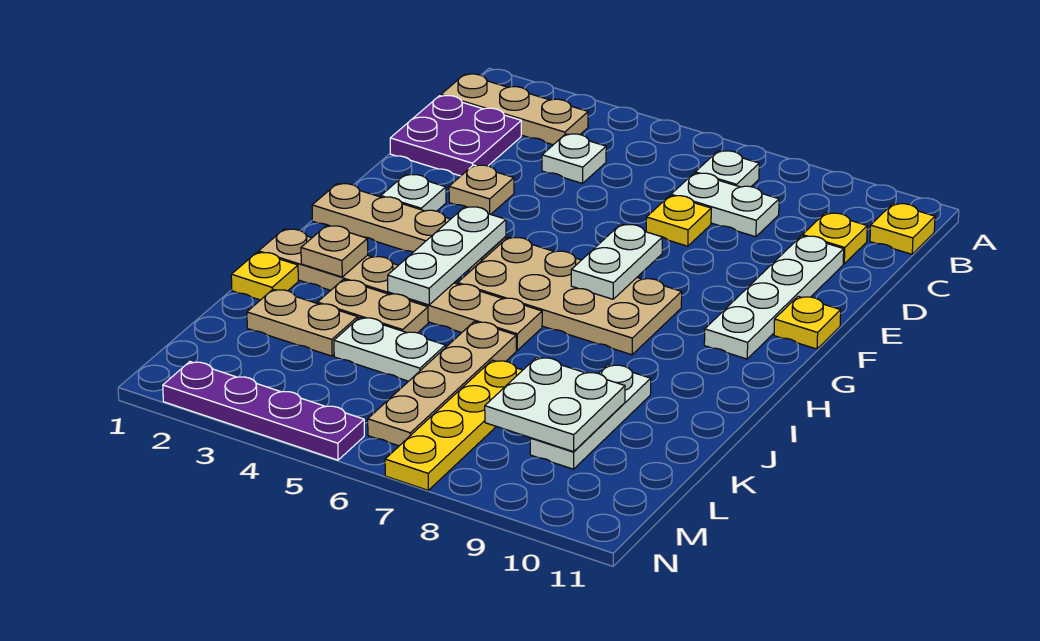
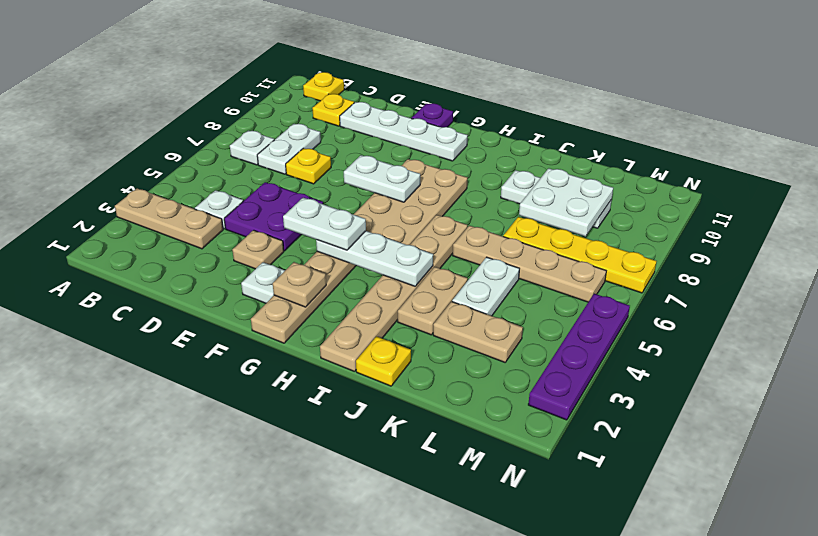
tan plate B1:B3 level 1 -> tan plate A3:C3 level 1
purple plate C1:D2 level 1 -> purple plate D4:E5 level 1
none -> white plate F4:G4 level 3
yellow plate F11 level 1 -> purple plate F11 level 1
tan plate I2 level 2 -> tan plate G2 level 2
tan plate K2:K3 level 1 -> tan plate K3:L3 level 1

